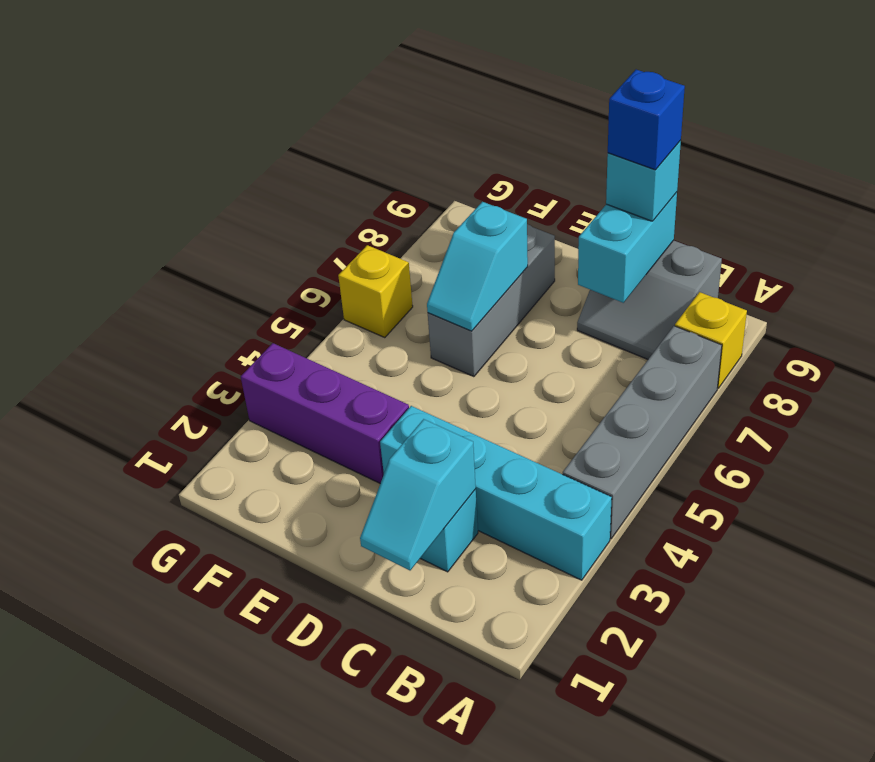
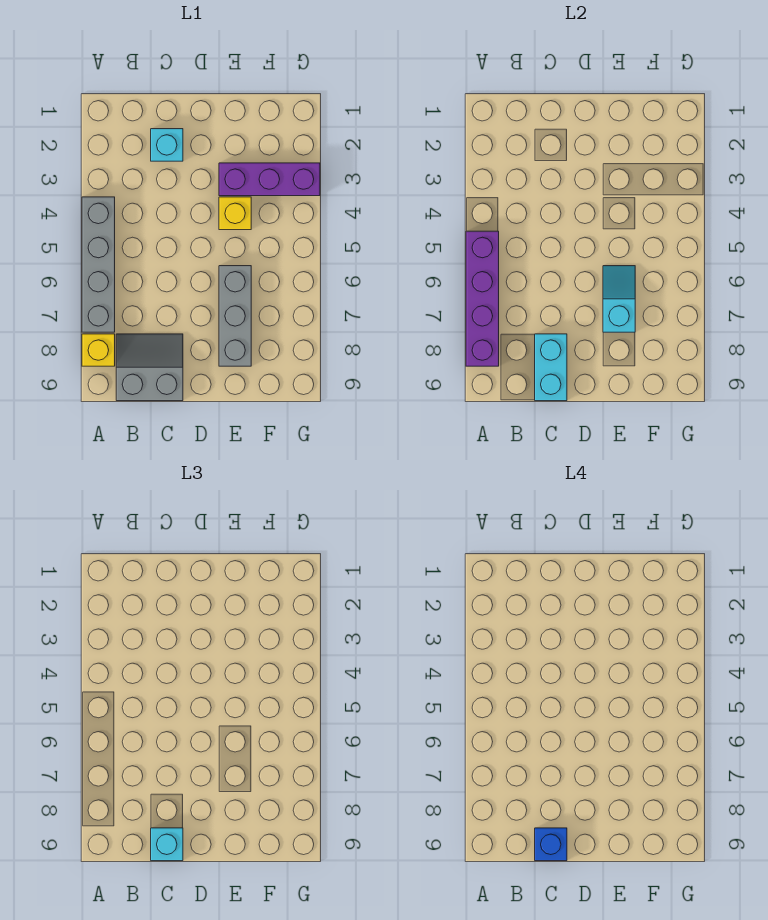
cyan brick A3:D3 level 1 -> none
none -> purple brick A5:A8 level 2
cyan slope C1:C2 level 2 top 2 -> none
yellow brick G6 level 1 -> yellow brick E4 level 1

